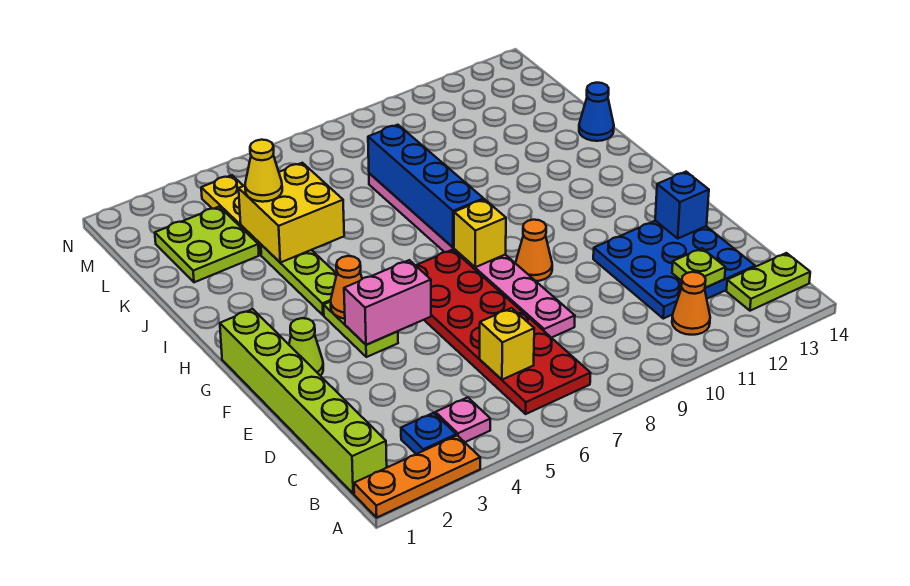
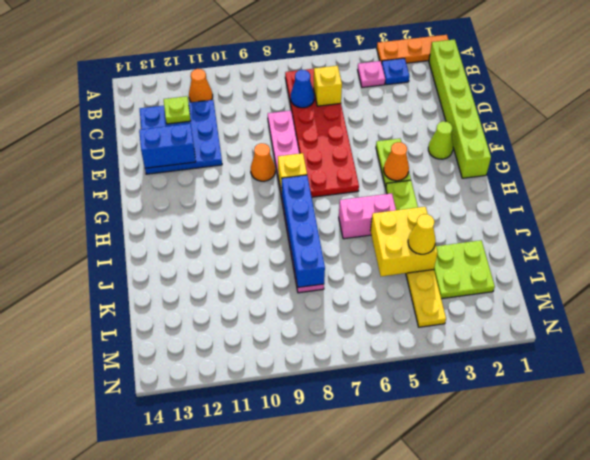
lime plate B13:B14 level 1 -> none
blue brick E13 level 2 -> blue brick E12:E13 level 2
pink brick F4:F5 level 2 -> pink brick I5:I6 level 1
blue cone J14 level 1 -> blue cone C7 level 2

